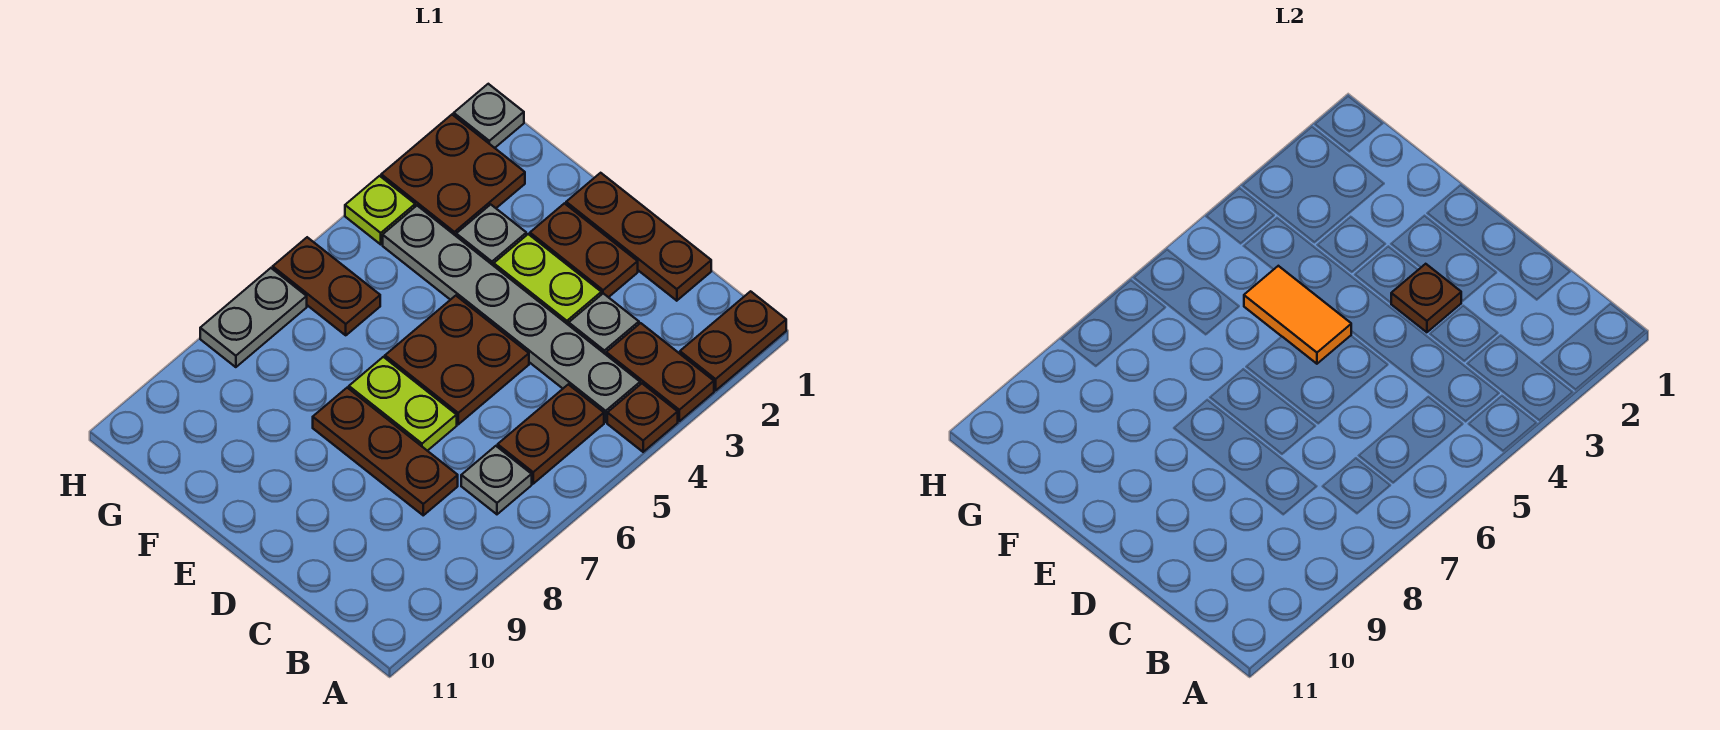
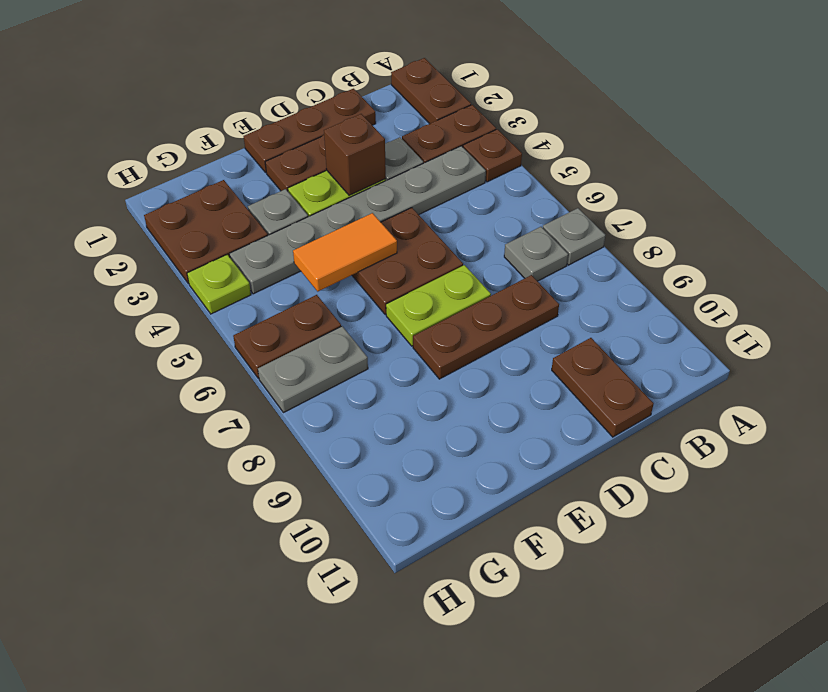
brown plate B5:B6 level 1 -> brown plate C10:C11 level 1
brown plate D3 level 2 -> brown brick D3 level 2
grey plate H1 level 1 -> grey plate A7 level 1
grey plate H7:H8 level 1 -> grey plate G7:H7 level 1

